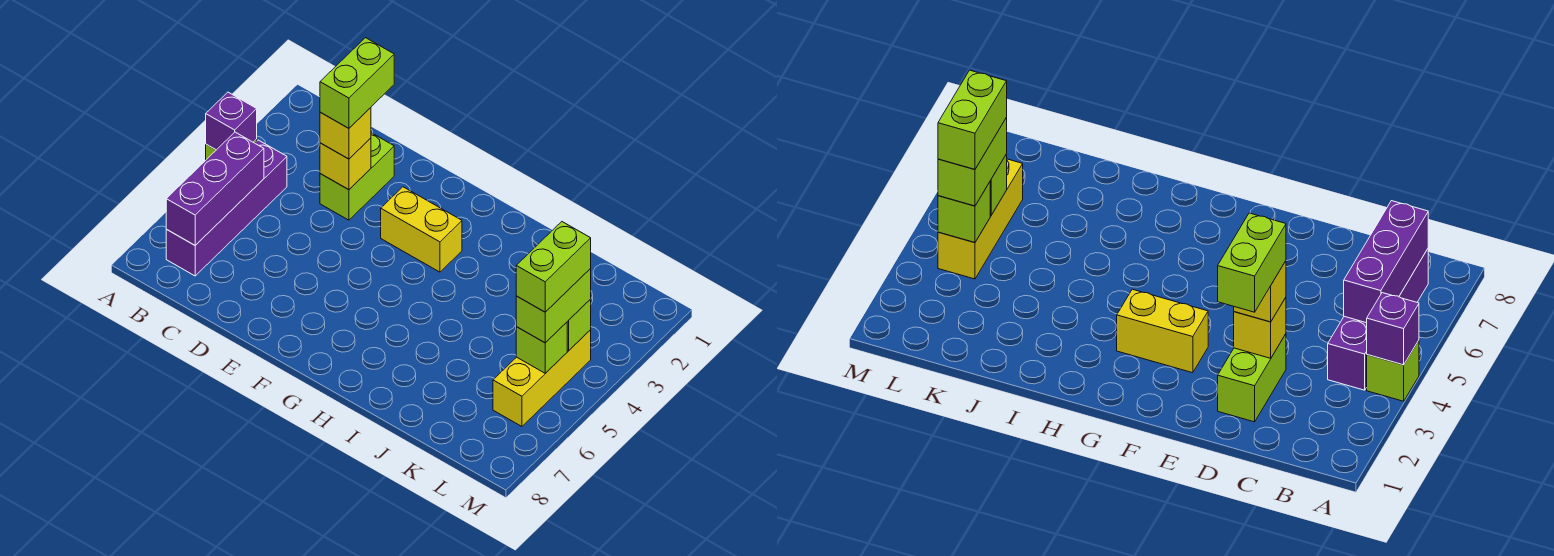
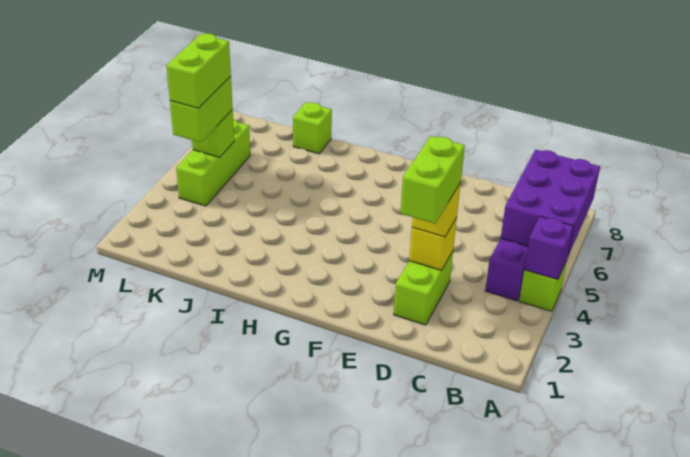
purple brick B5:B7 level 2 -> purple brick A5:B7 level 2
yellow brick F3:G3 level 1 -> none
yellow brick L4:L6 level 1 -> lime brick L4:L6 level 1
lime brick L4 level 2 -> lime brick J8 level 1

